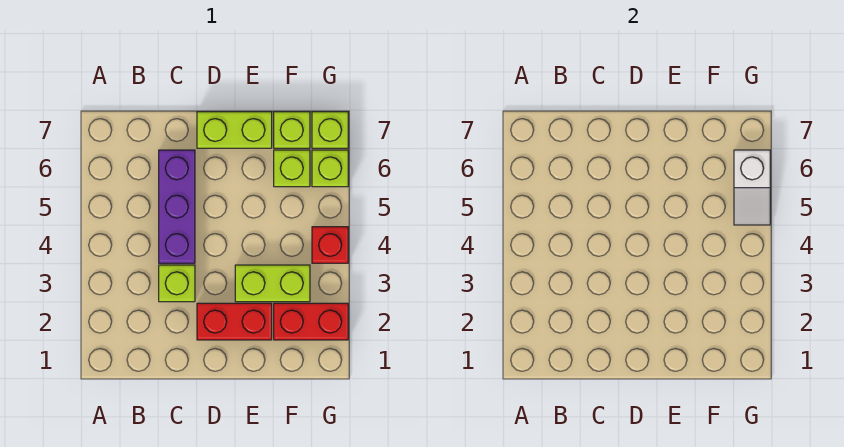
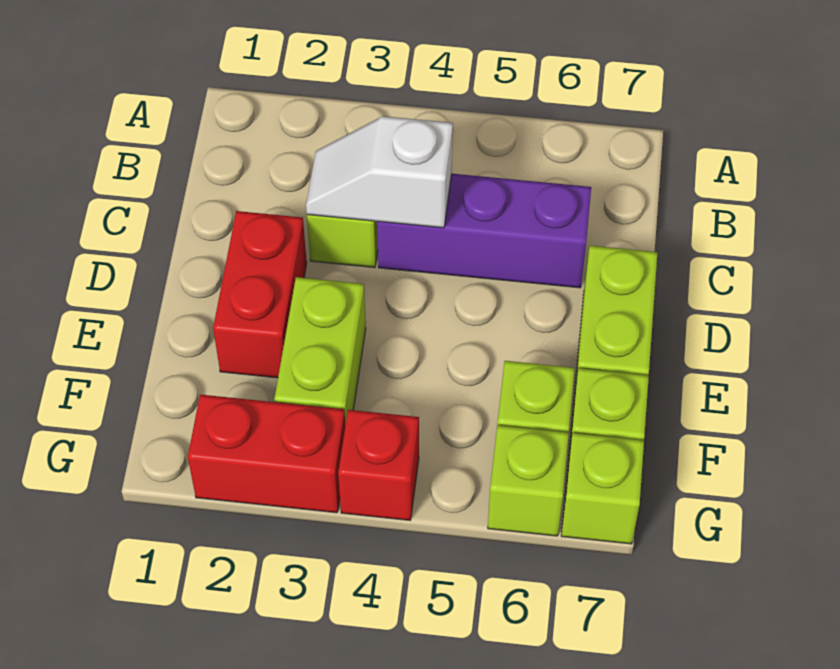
red brick F2:G2 level 1 -> red brick G2:G3 level 1
white slope G5:G6 level 2 top 6 -> white slope C3:C4 level 2 top 4

